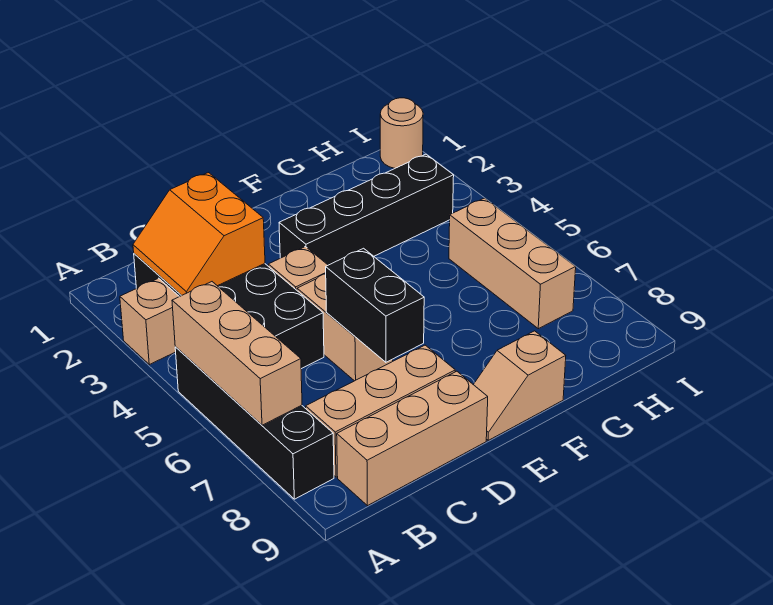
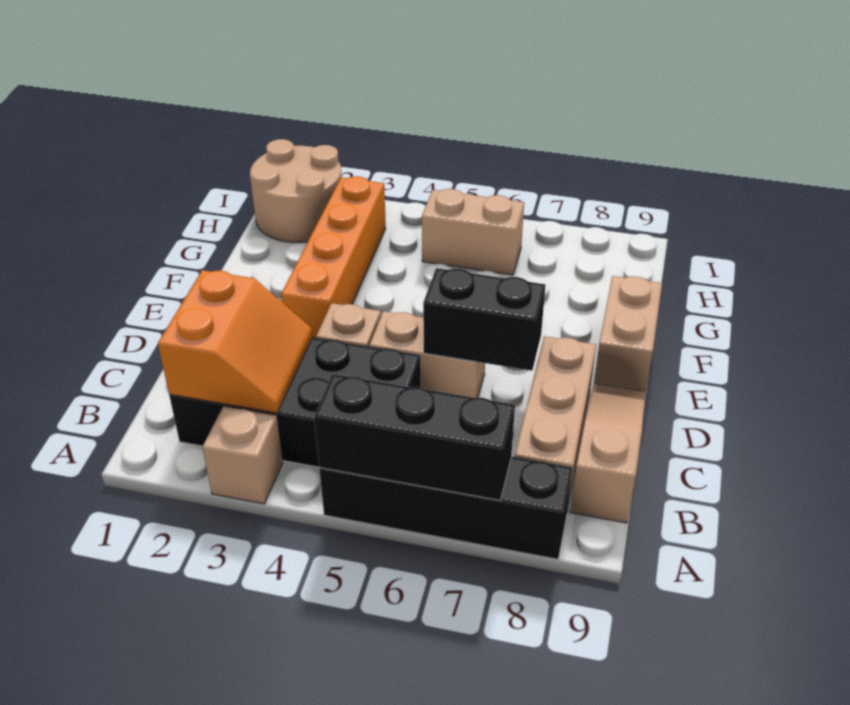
tan brick A5:A7 level 2 -> black brick A5:A7 level 2
orange slope B2:C3 level 2 top C -> orange slope B2:C3 level 2 top 2
tan brick B9:D9 level 1 -> tan slope B9:D9 level 1 top B
black brick E3:H3 level 1 -> orange brick E3:H3 level 1
tan slope E9:F9 level 1 top F -> tan brick E9:F9 level 1
tan brick H5:H7 level 1 -> tan brick H5:H6 level 1
tan round brick I1 level 1 -> tan round brick H1:I2 level 1

